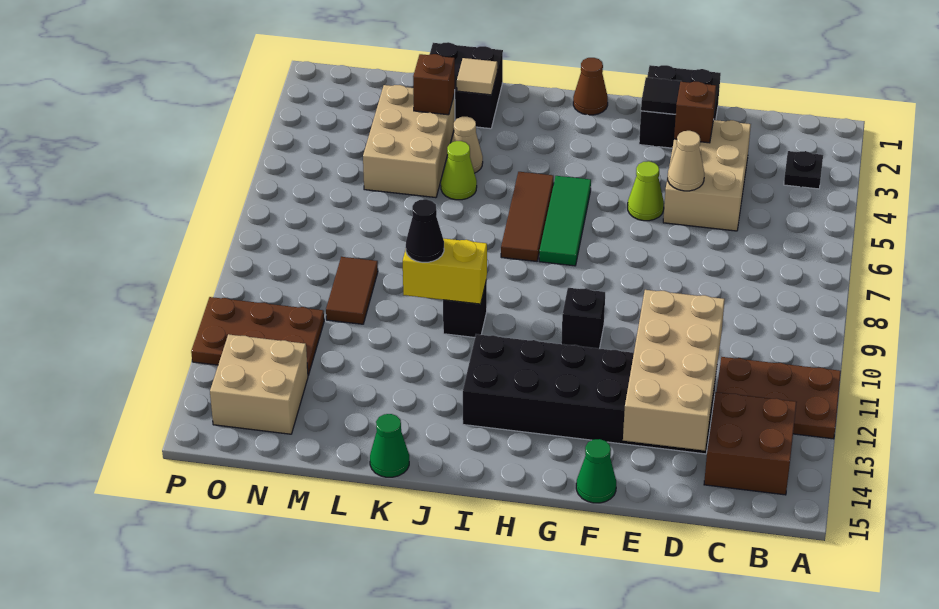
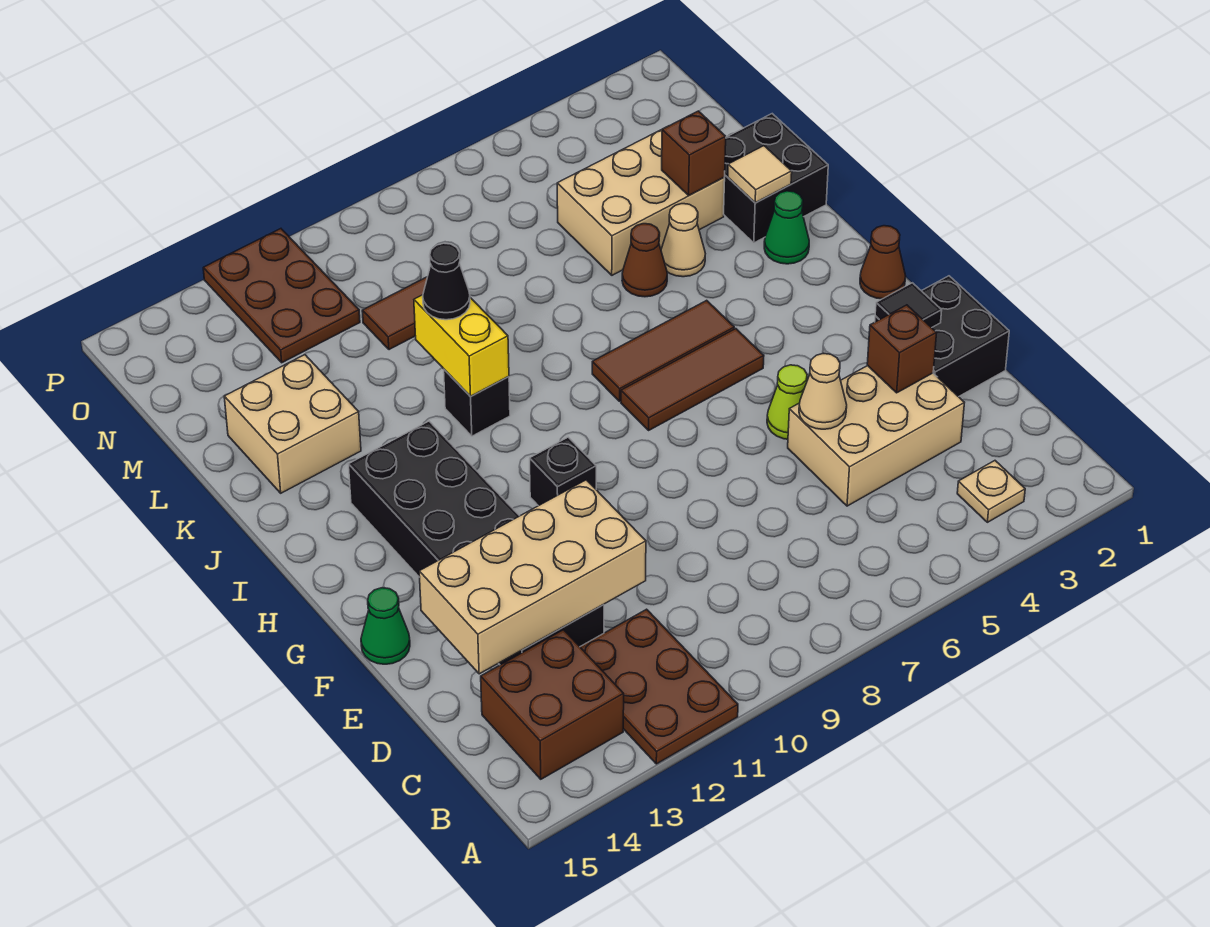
black plate B3 level 1 -> tan plate B3 level 1
green tile H5:H7 level 1 -> brown tile H5:H7 level 1
lime cone K5 level 1 -> brown cone K5 level 1
green cone K15 level 1 -> green cone J2 level 1
tan brick N13:O14 level 1 -> tan brick K13:L14 level 1

